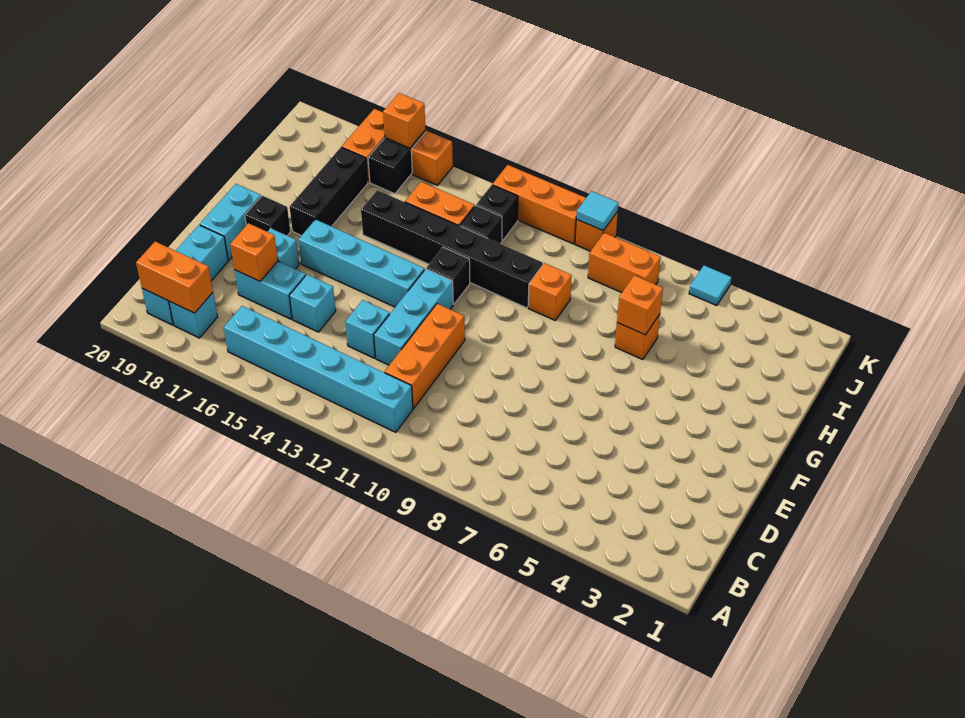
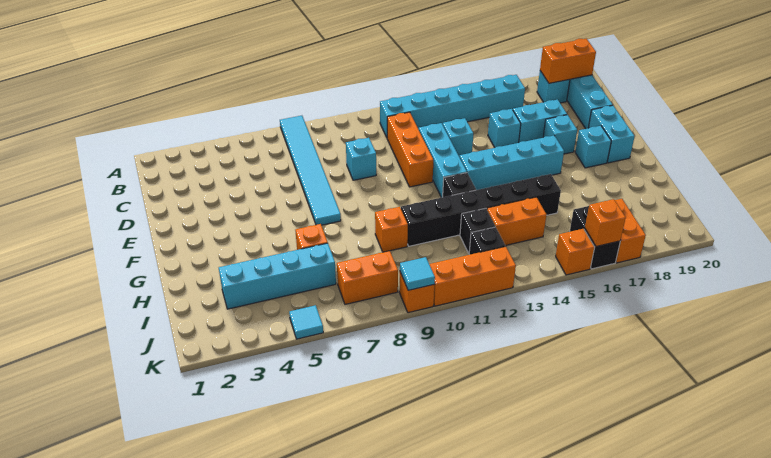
none -> cyan tile A7:F7 level 1
none -> cyan brick D9 level 1
orange brick D17 level 2 -> none
black brick F18 level 1 -> cyan brick F18 level 1
black brick G17:I17 level 1 -> none
orange brick H6 level 2 -> none
none -> cyan brick I3:I6 level 1

